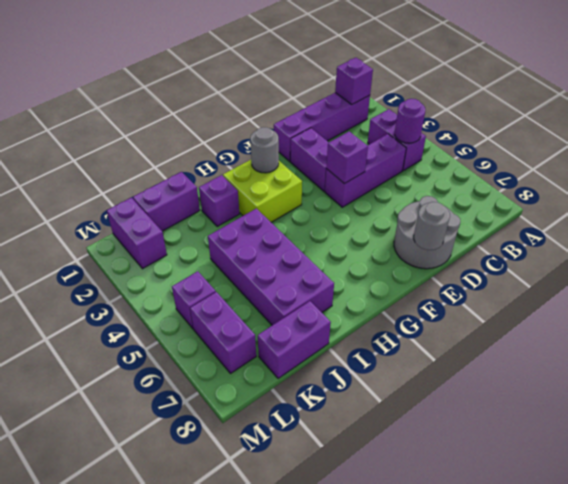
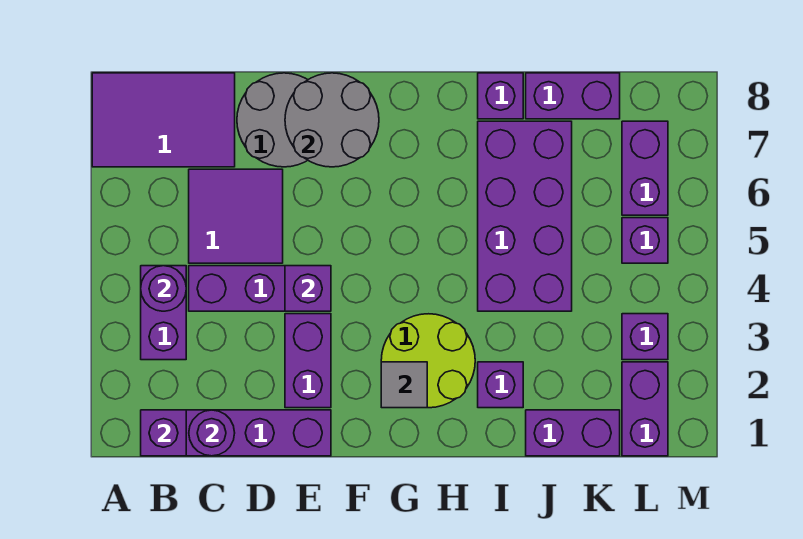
none -> purple tile A7:C8 level 1
none -> purple round brick C1 level 2
none -> purple tile C5:D6 level 1
grey round brick E8 level 2 -> grey round brick E7:F8 level 2
lime brick G2:H3 level 1 -> lime round brick G2:H3 level 1
grey round brick G2 level 2 -> grey tile G2 level 2
none -> purple brick I8 level 1
none -> purple brick L3 level 1

